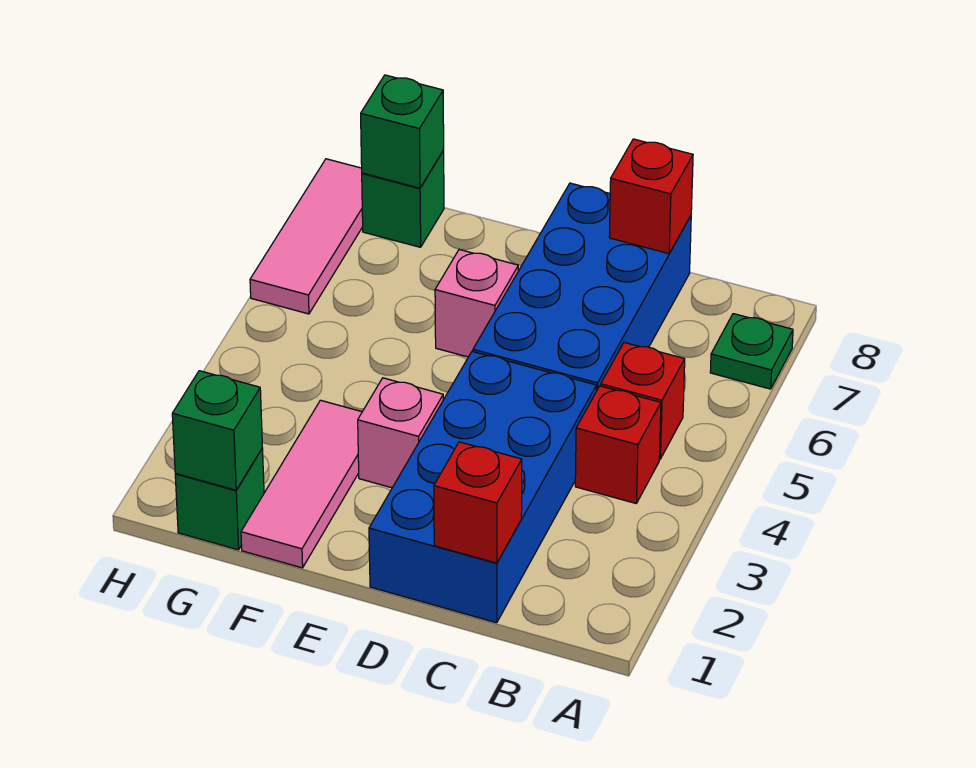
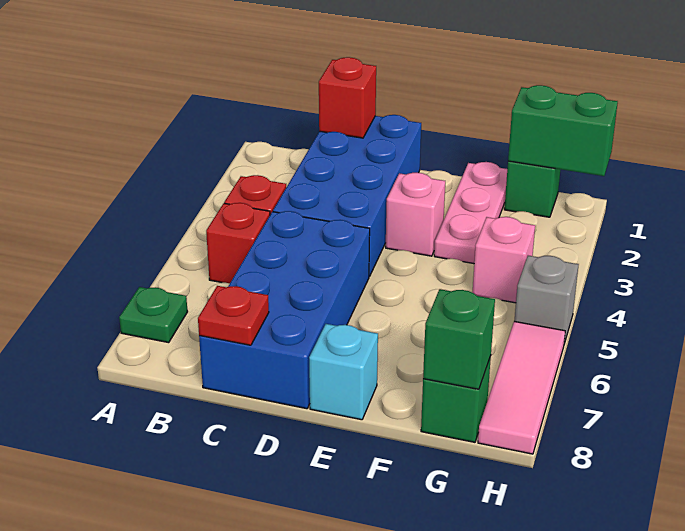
red brick C8 level 2 -> red plate C8 level 2
pink brick E6 level 1 -> pink brick G4 level 1
none -> cyan brick E8 level 1
pink tile F1:F3 level 1 -> pink plate F1:F3 level 1
green brick G1 level 2 -> green brick G1:H1 level 2
none -> grey brick H5 level 1

